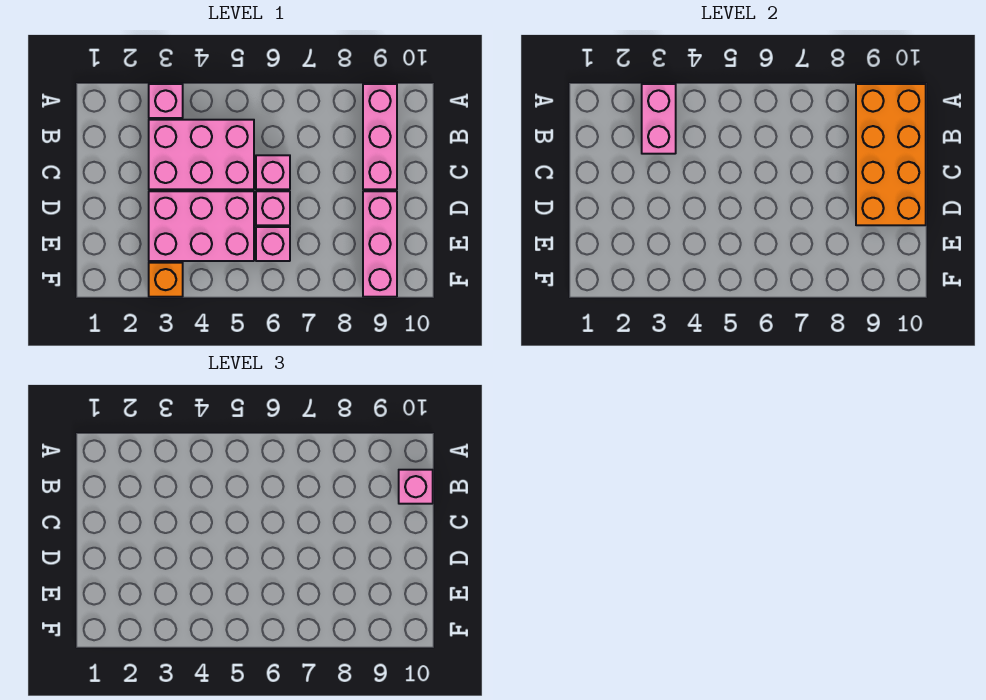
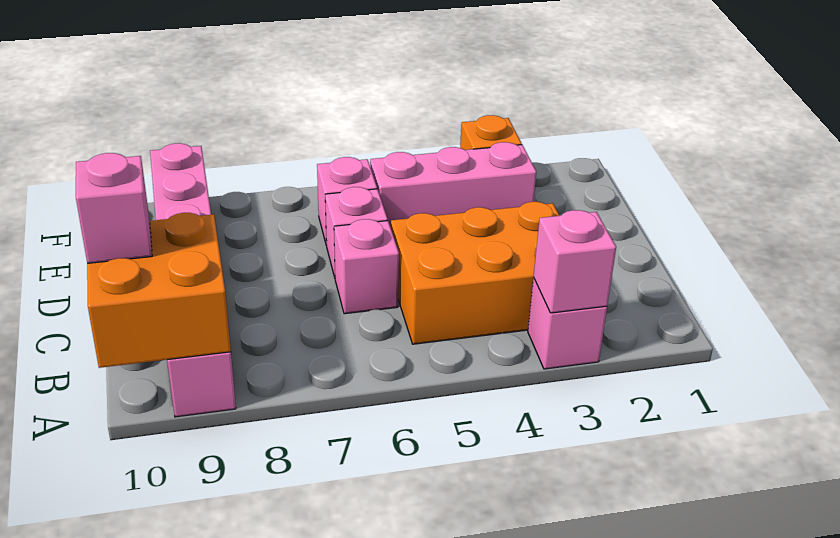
pink brick A3:B3 level 2 -> pink brick A3 level 2
orange brick A9:D10 level 2 -> orange brick A9:B10 level 2
pink brick B3:C5 level 1 -> orange brick B3:C5 level 1
pink brick D3:E5 level 1 -> pink brick E3:E5 level 1

